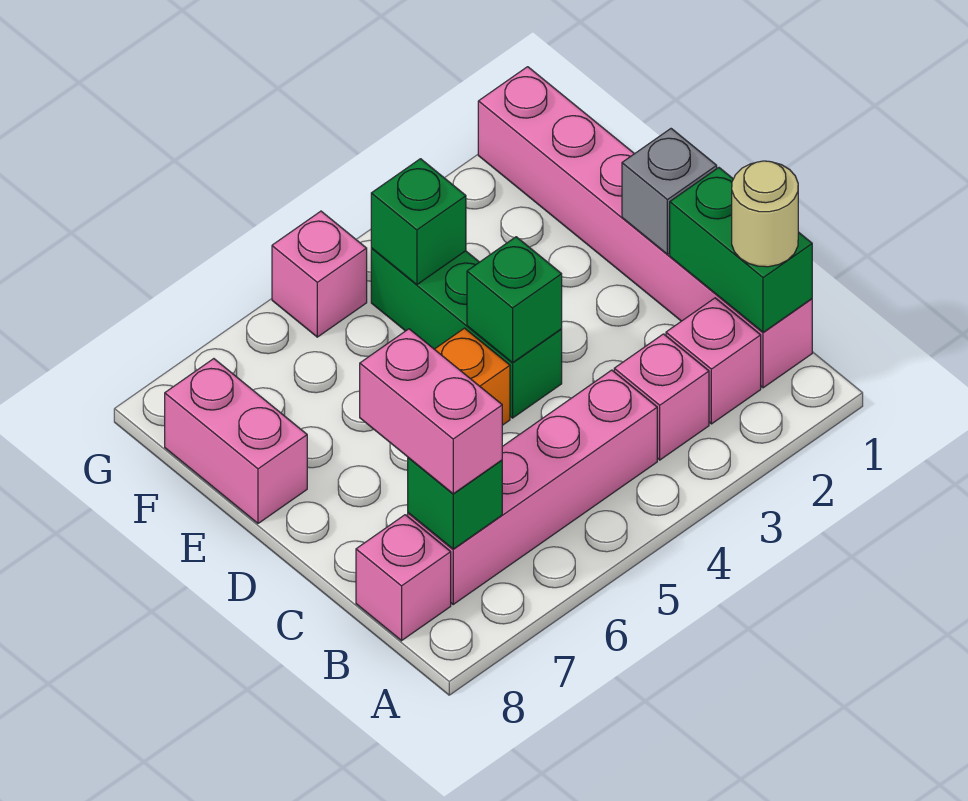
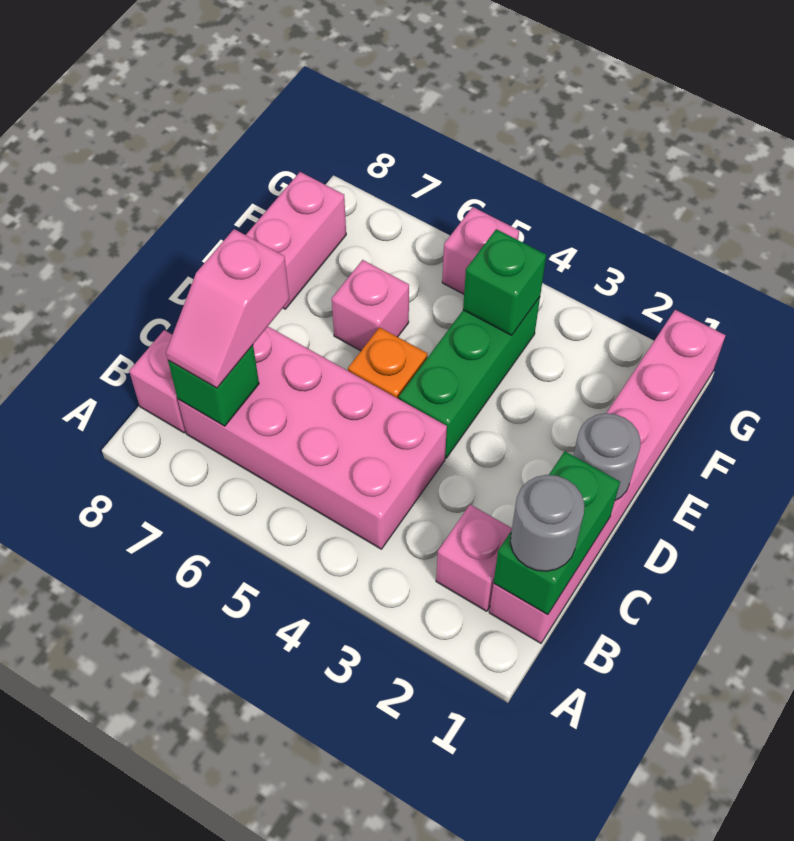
tan round brick B1 level 3 -> grey round brick B1 level 3
pink brick B3 level 1 -> pink brick E6 level 1
pink brick B4:B7 level 1 -> pink brick B4:C7 level 1
pink brick B7:C7 level 3 -> pink slope B7:C7 level 3 top C
grey brick D1 level 2 -> grey round brick D1 level 2
green brick D4 level 2 -> none

